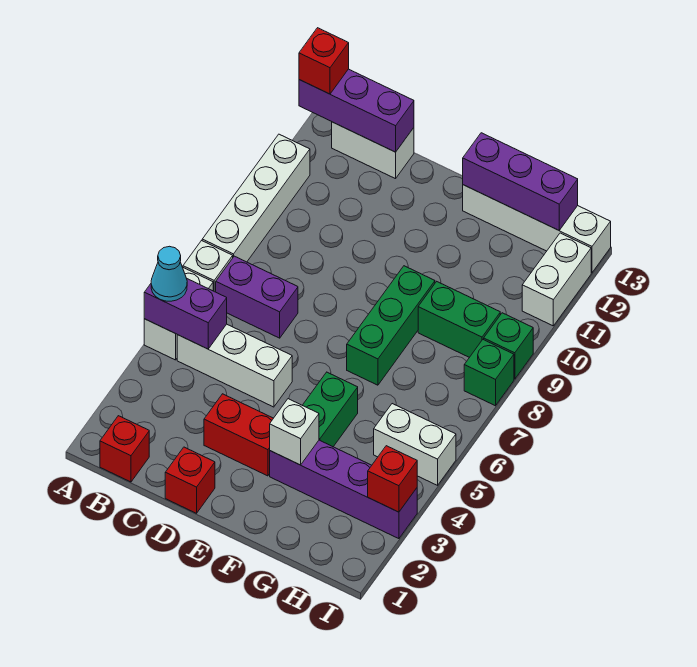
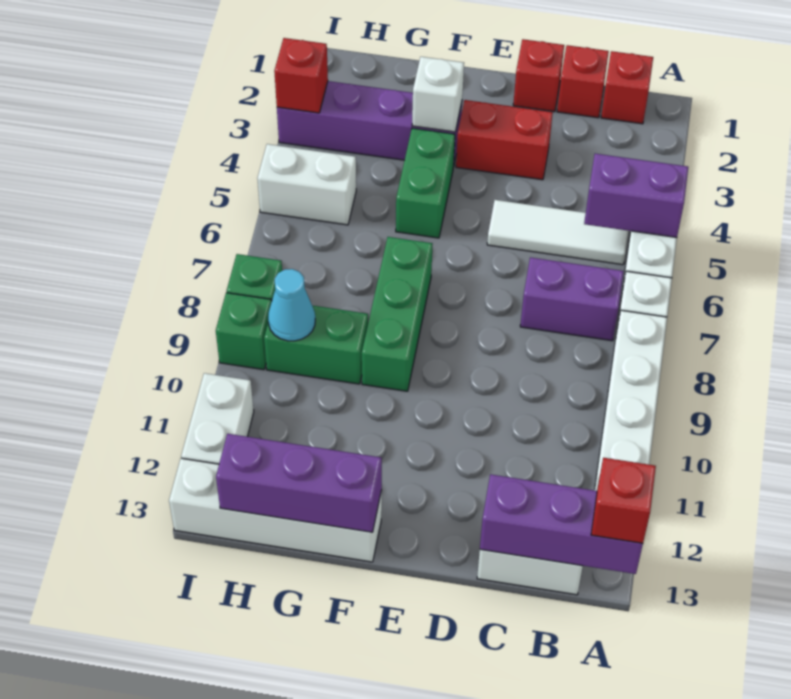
cyan cone A5 level 3 -> cyan cone H9 level 2
white brick B5:D5 level 1 -> white tile B5:D5 level 1
none -> red brick C1 level 1

